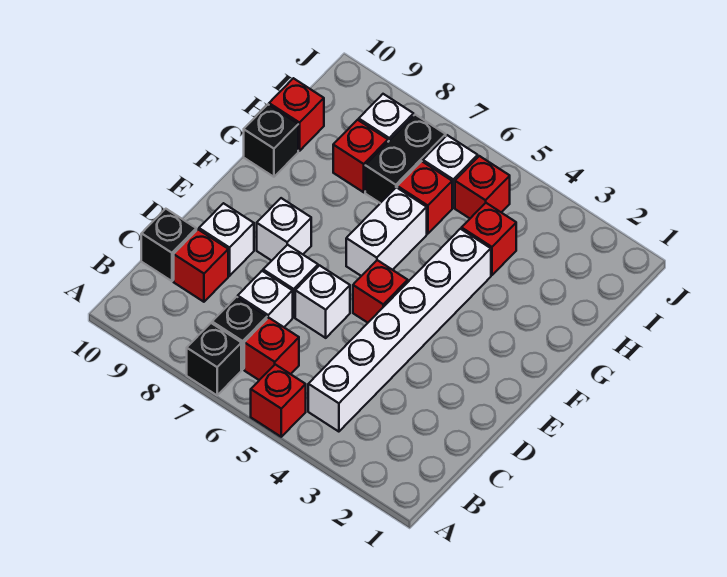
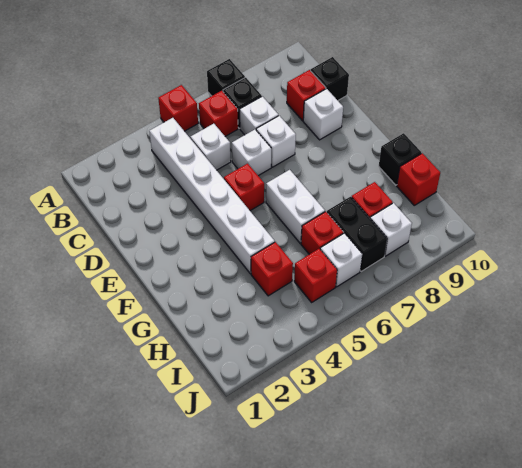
white brick E8 level 1 -> white brick C5 level 1

